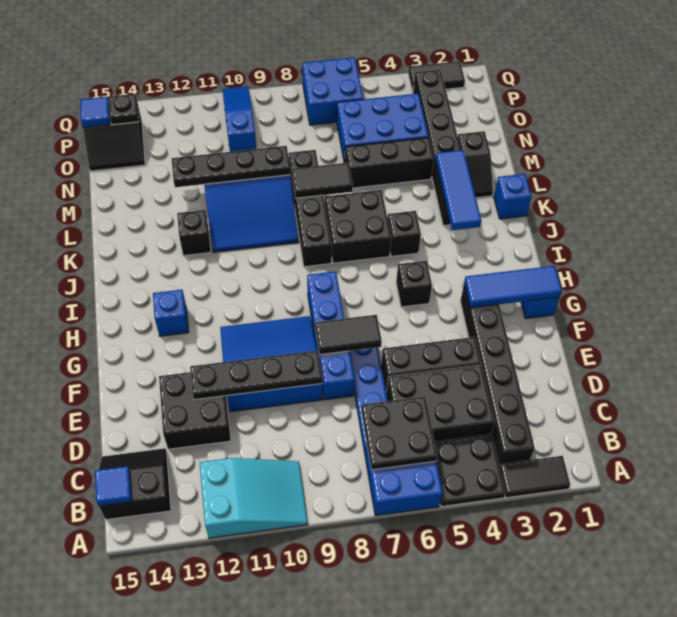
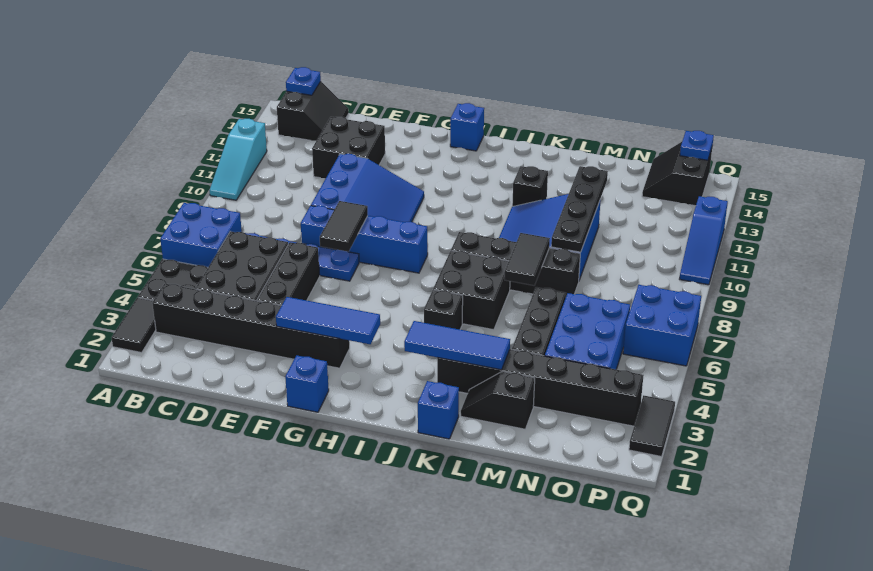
cyan slope A10:B12 level 1 top 12 -> cyan slope A10:A12 level 1 top 12
black plate B6:C7 level 2 -> none
blue tile B15 level 2 -> blue plate B15 level 2
black plate E9:E12 level 2 -> none
blue tile G1:G3 level 2 -> blue tile F3:H3 level 2
black brick H5 level 1 -> none
blue brick H13 level 1 -> blue brick H15 level 1
blue slope O10:Q10 level 1 top O -> blue slope Q10:Q12 level 1 top 12
black plate P14 level 2 -> none
blue tile P15 level 2 -> blue plate P15 level 2

